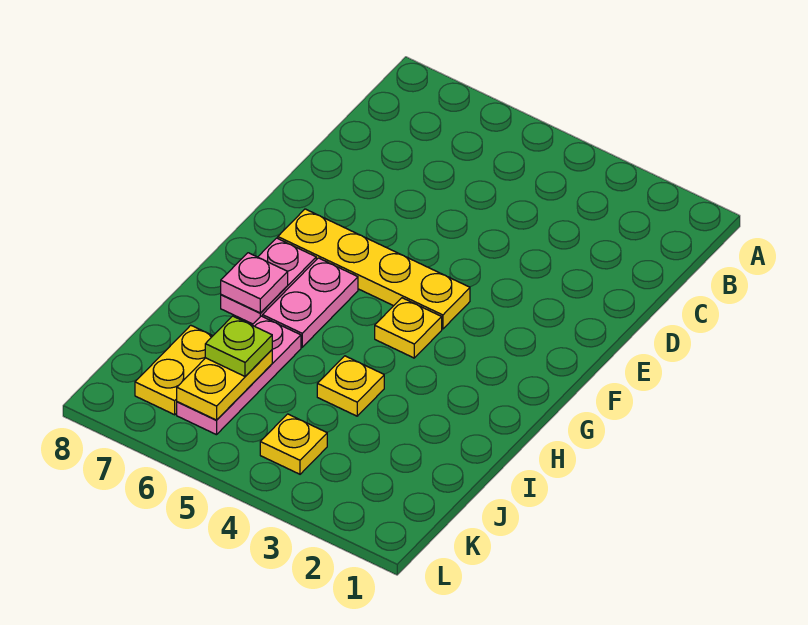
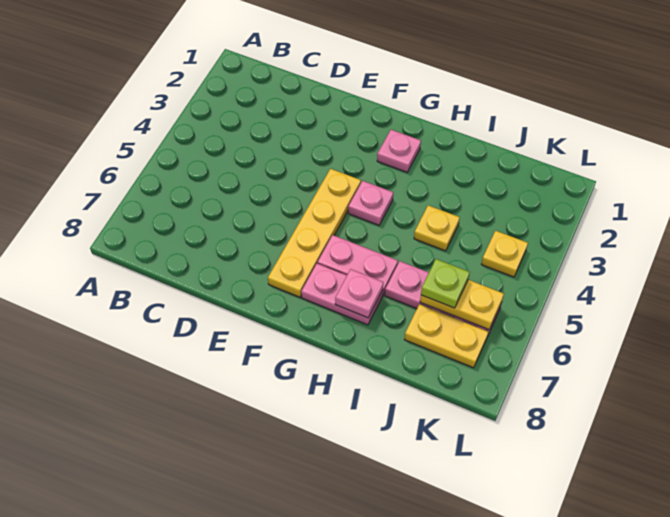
none -> pink plate G2 level 1
yellow plate G4 level 1 -> pink plate G4 level 1

